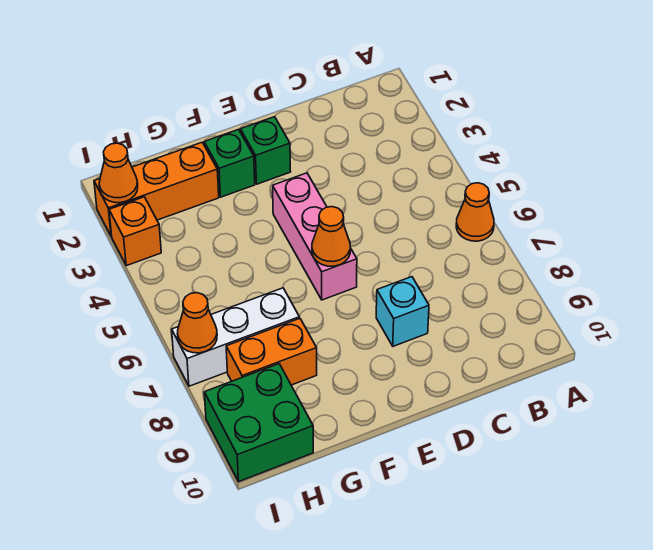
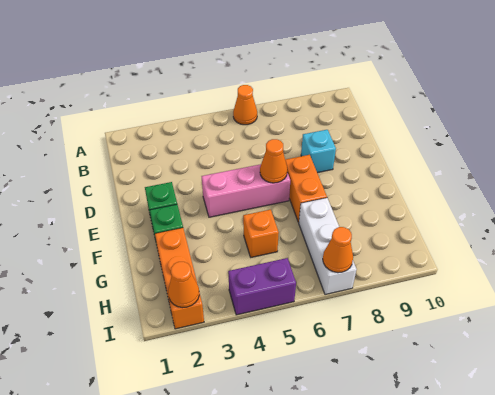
orange brick G8:H8 level 1 -> orange brick E7:F7 level 1
green brick H9:I10 level 1 -> none
orange brick I3 level 1 -> orange brick G5 level 1
none -> purple brick I4:I5 level 1

